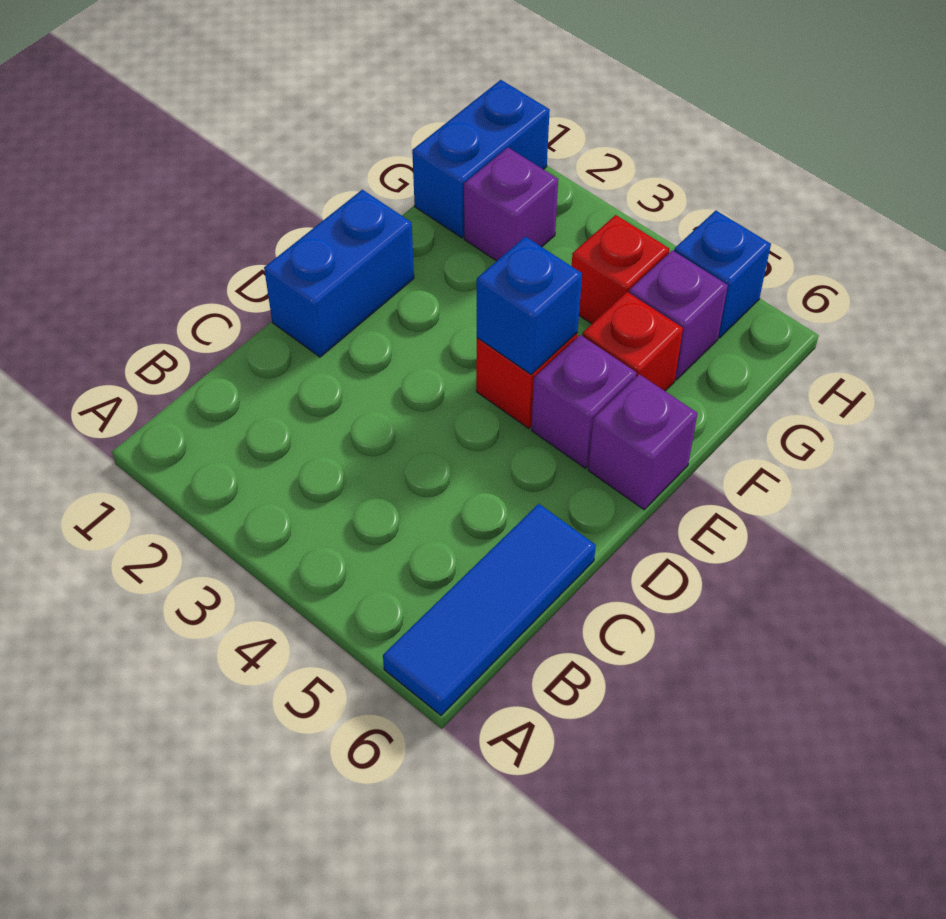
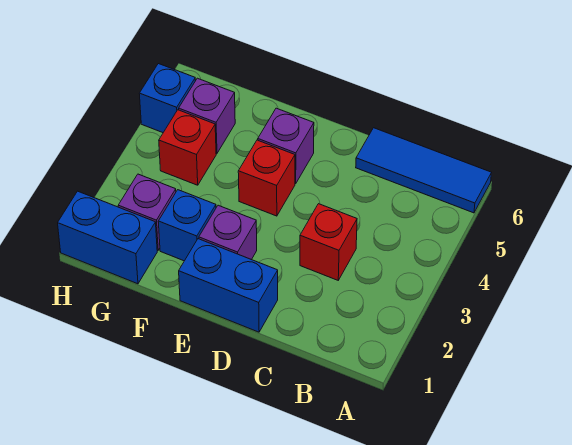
blue brick E4 level 2 -> blue brick F2 level 1
purple brick E6 level 1 -> purple brick E2 level 1
red brick F5 level 1 -> red brick C3 level 1

